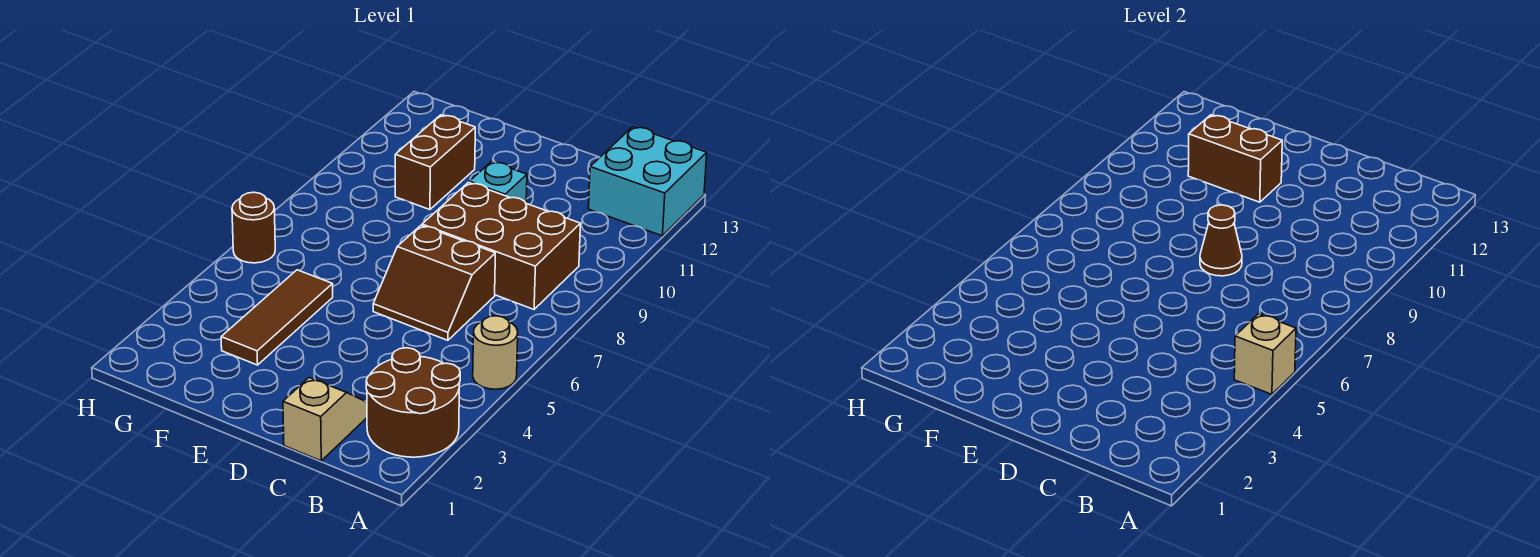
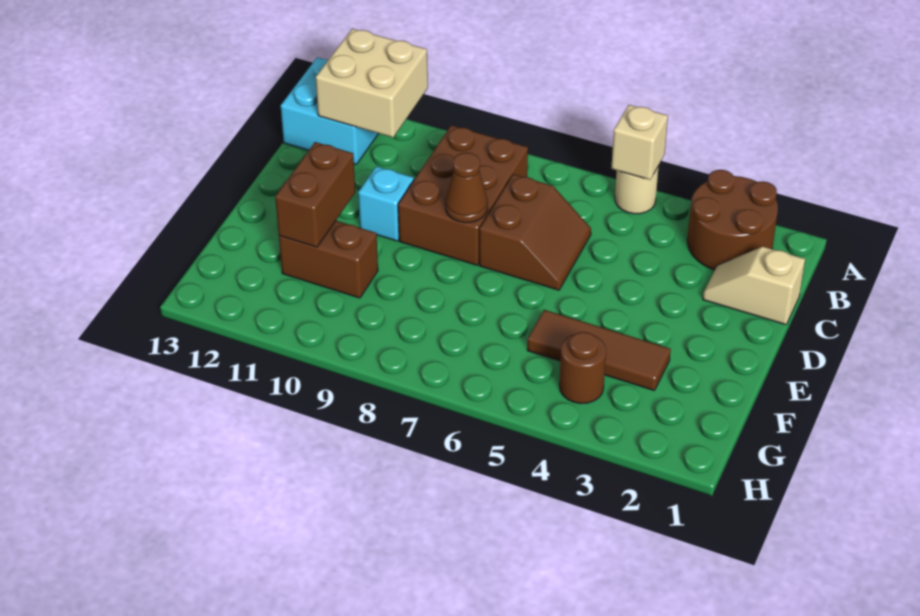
none -> tan brick A11:B12 level 2
brown round brick H6 level 1 -> brown round brick G4 level 1

